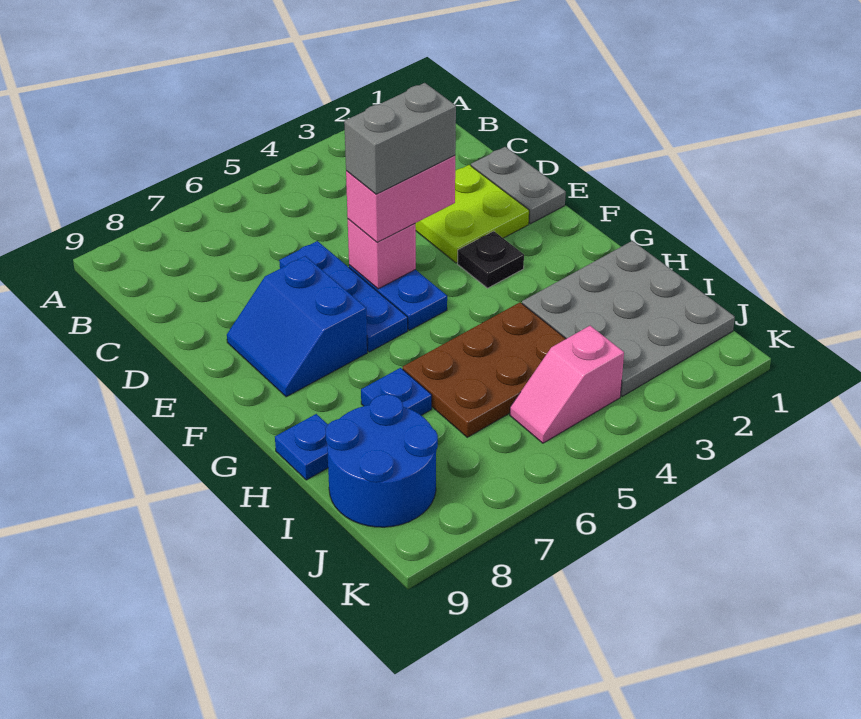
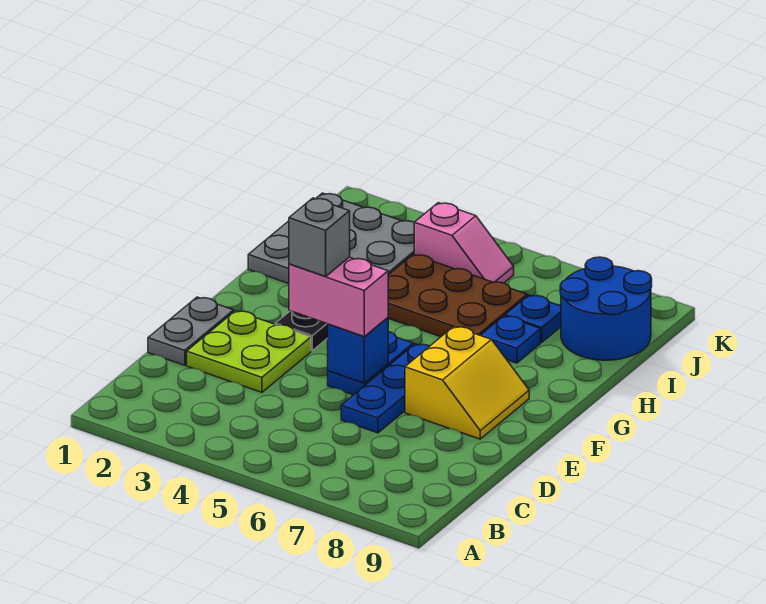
grey brick E4:E5 level 4 -> grey brick E4 level 4
pink brick E5 level 2 -> blue brick E5 level 2
blue slope E7:F8 level 1 top 7 -> yellow slope E7:F8 level 1 top 7
blue plate H9 level 1 -> blue plate I7 level 1

